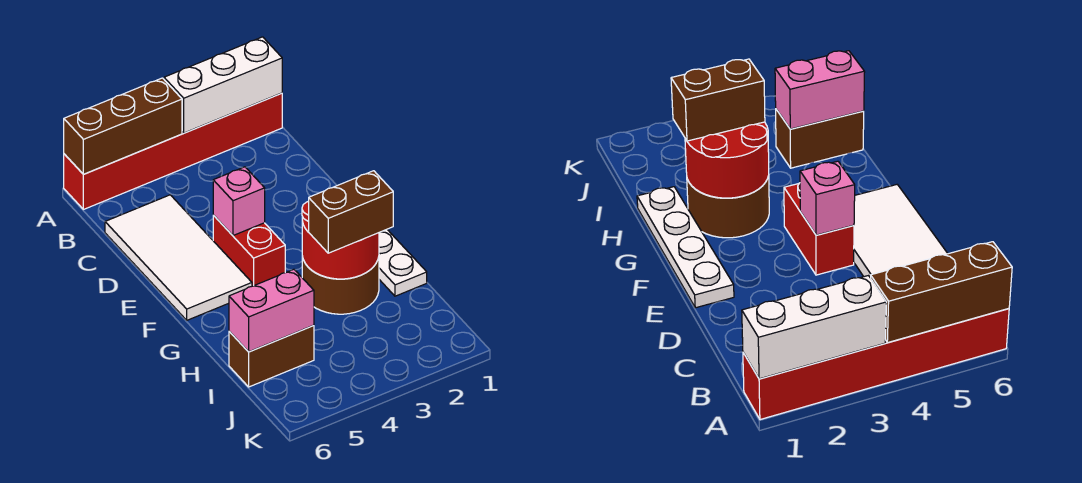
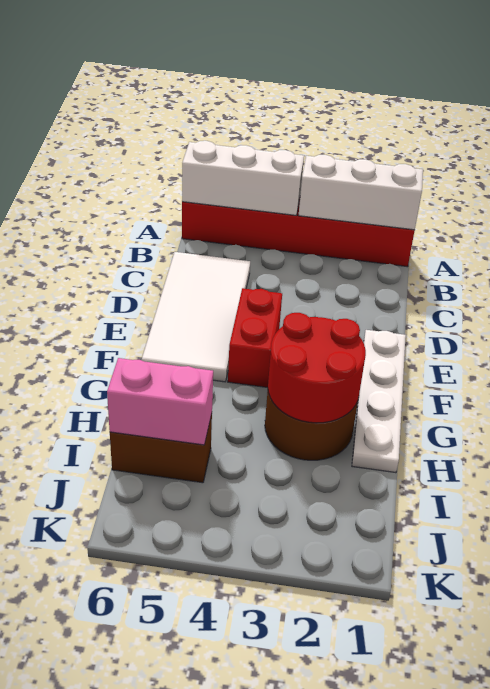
brown brick A4:A6 level 2 -> white brick A4:A6 level 2
pink brick E4 level 2 -> none
brown brick H2:H3 level 3 -> none

